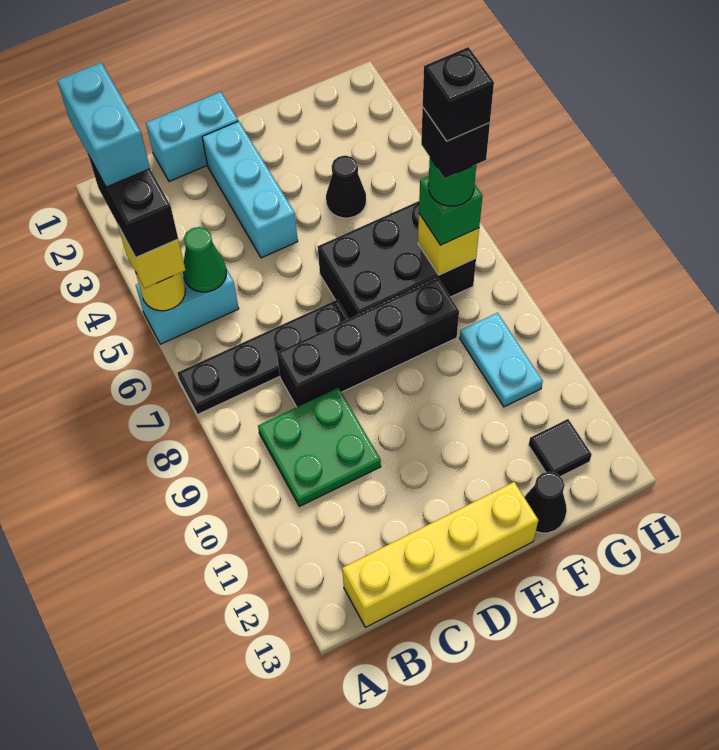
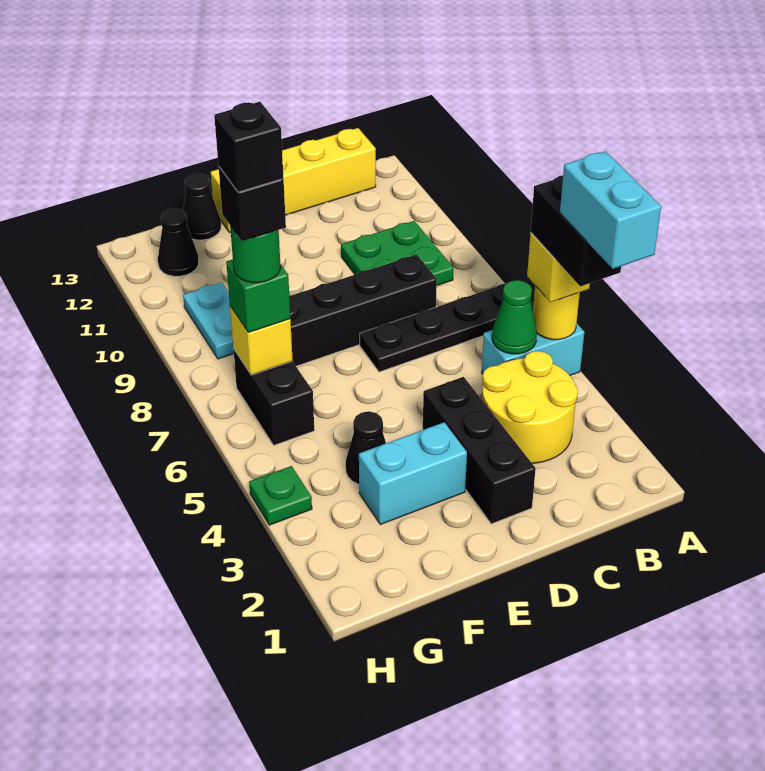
none -> yellow round brick B3:C4 level 1
cyan brick C1:D1 level 1 -> cyan brick E3:F3 level 1
cyan brick D2:D4 level 1 -> black brick D2:D4 level 1
black brick E6:G7 level 1 -> black brick G6:G7 level 1
black tile G12 level 1 -> black cone G12 level 1
none -> green plate H4 level 1

